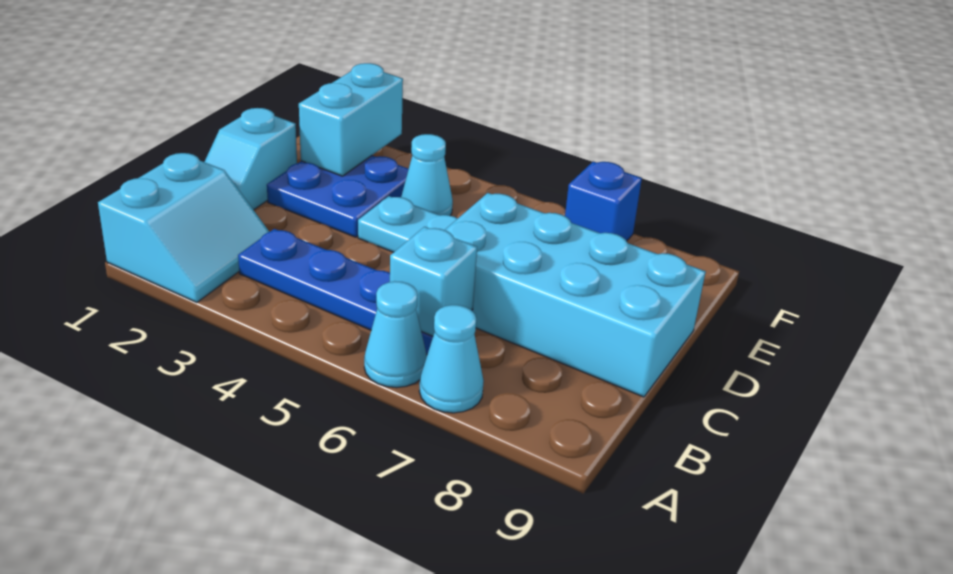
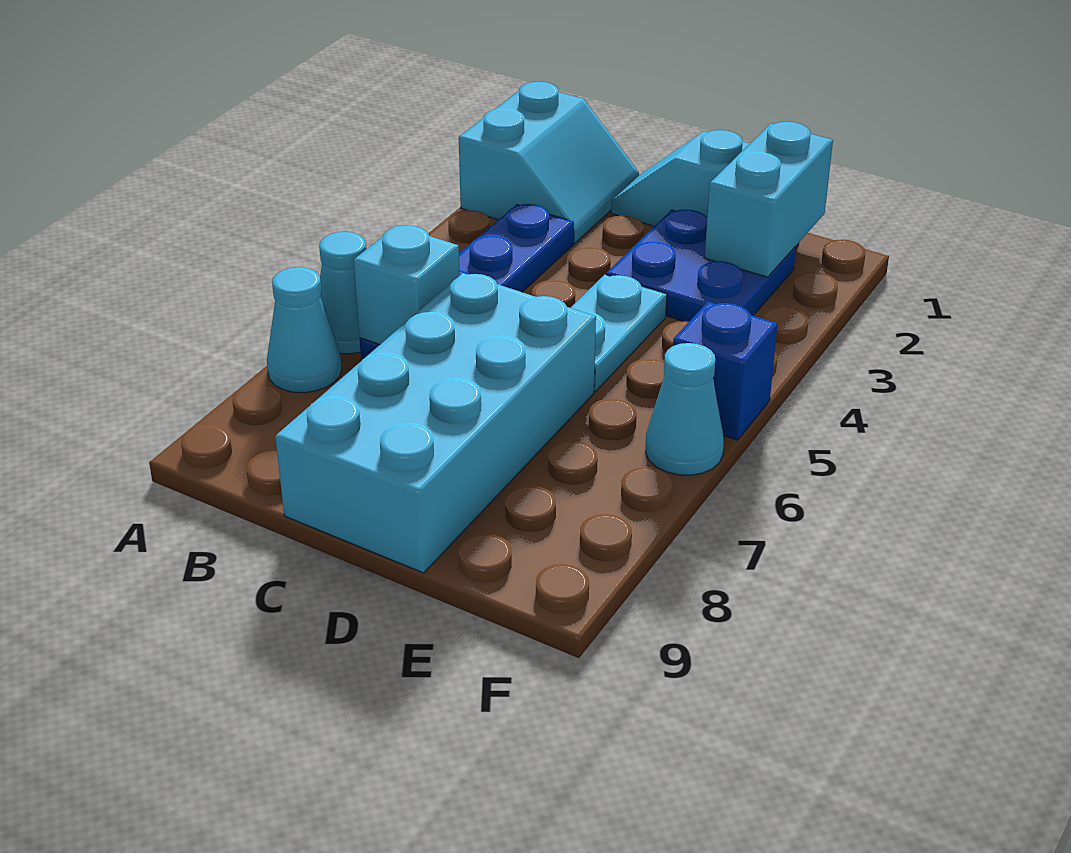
cyan slope A1:B2 level 1 top 1 -> cyan slope A1:B2 level 1 top A
cyan brick E2:F2 level 2 -> cyan brick E1:E2 level 2
cyan cone E4 level 1 -> cyan cone F6 level 1
blue brick F7 level 1 -> blue brick F5 level 1

